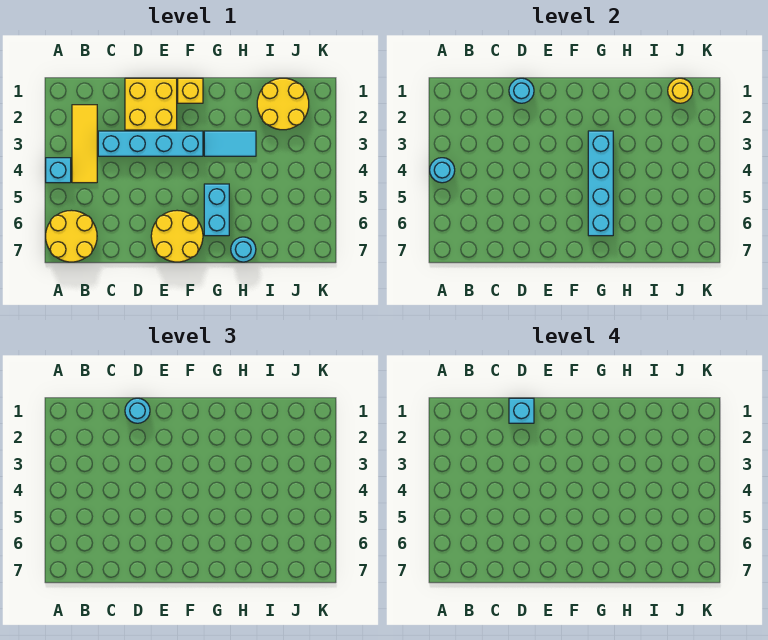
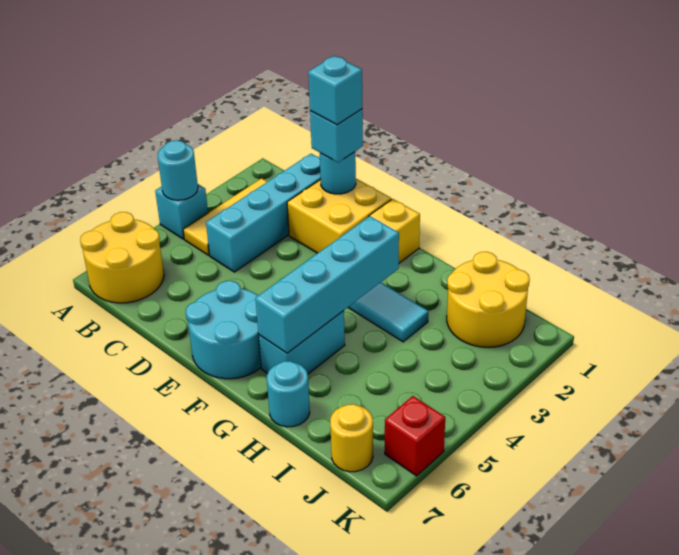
cyan brick C3:F3 level 1 -> cyan brick C1:C4 level 1
cyan round brick D1 level 3 -> cyan brick D1 level 3
yellow round brick E6:F7 level 1 -> cyan round brick E6:F7 level 1
yellow round brick J1 level 2 -> yellow round brick J7 level 1
none -> red brick K6 level 1

